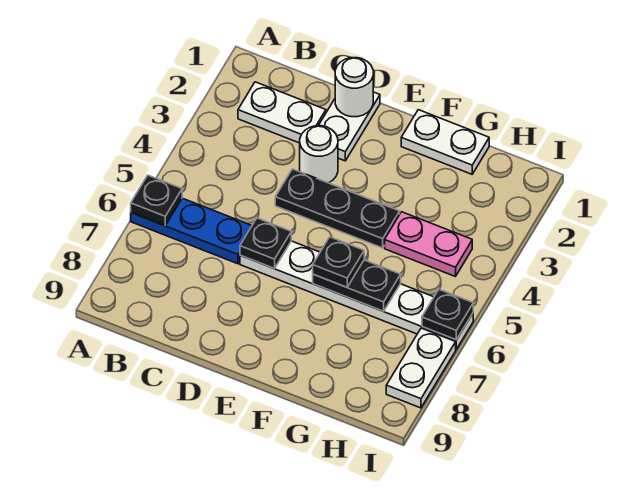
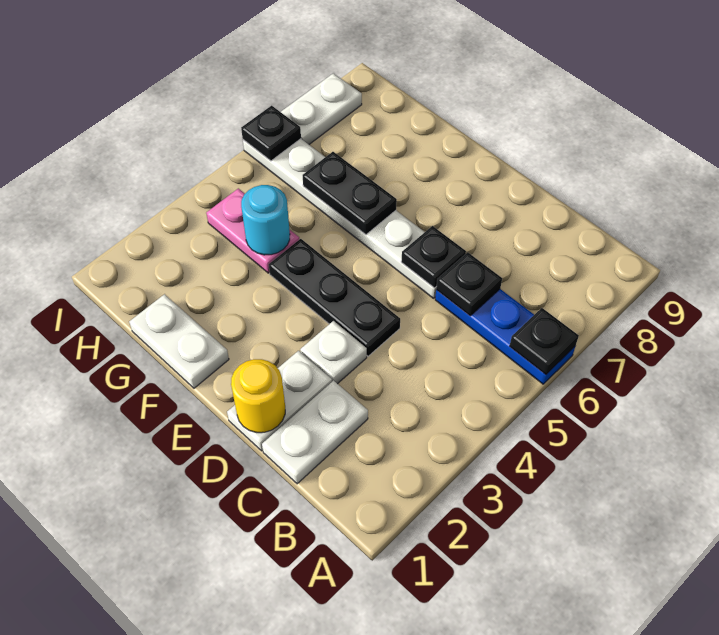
white plate B2:C2 level 1 -> white plate C1:C2 level 1
white round brick D1 level 2 -> yellow round brick D1 level 2
white round brick D3 level 1 -> white plate D3 level 1
black plate F6 level 3 -> black plate C6 level 2
none -> cyan round brick G4 level 2

